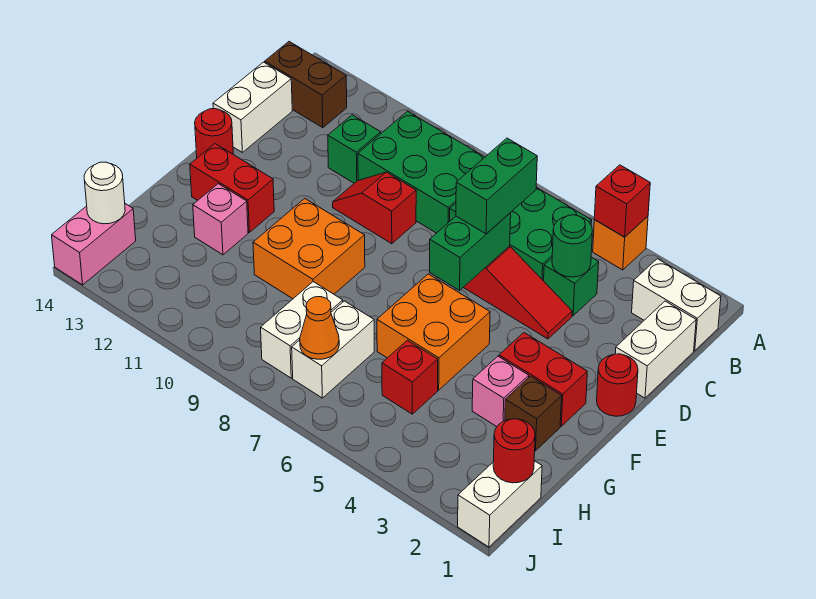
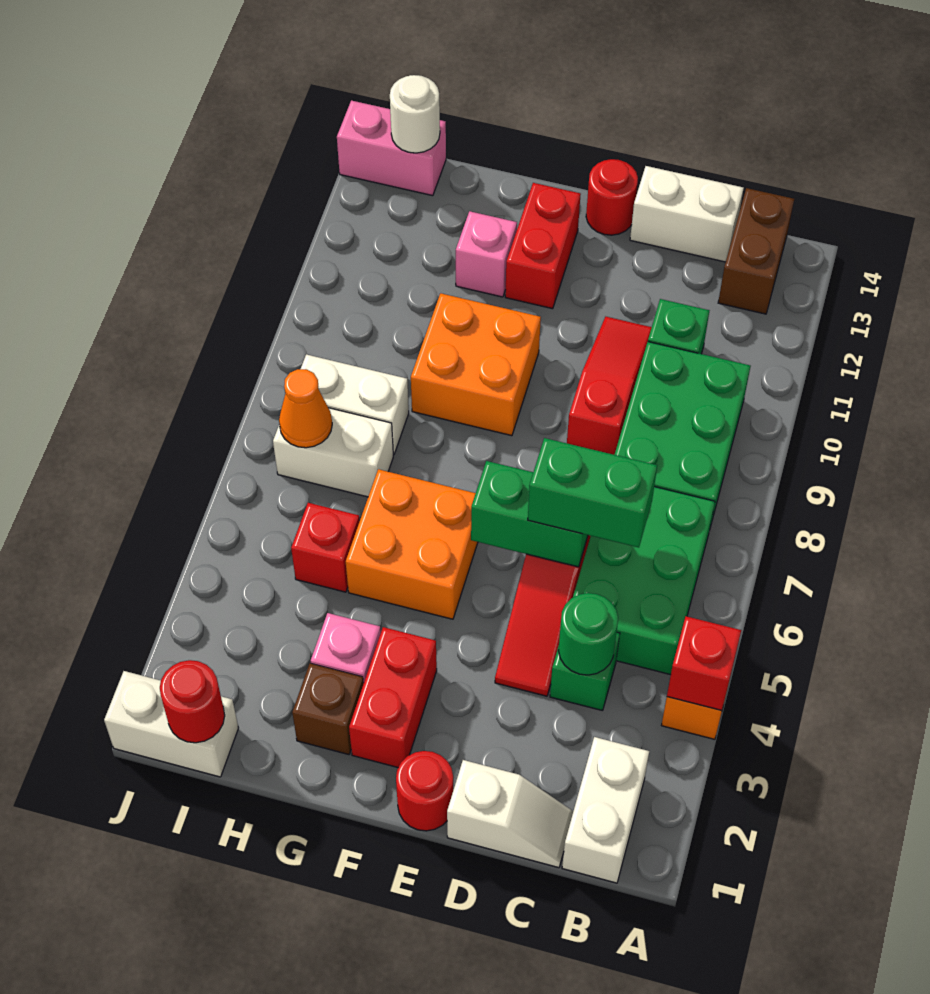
white brick C1:D1 level 1 -> white slope C1:D1 level 1 top D
red slope D9:D10 level 1 top 9 -> red slope D9:D11 level 1 top 9

